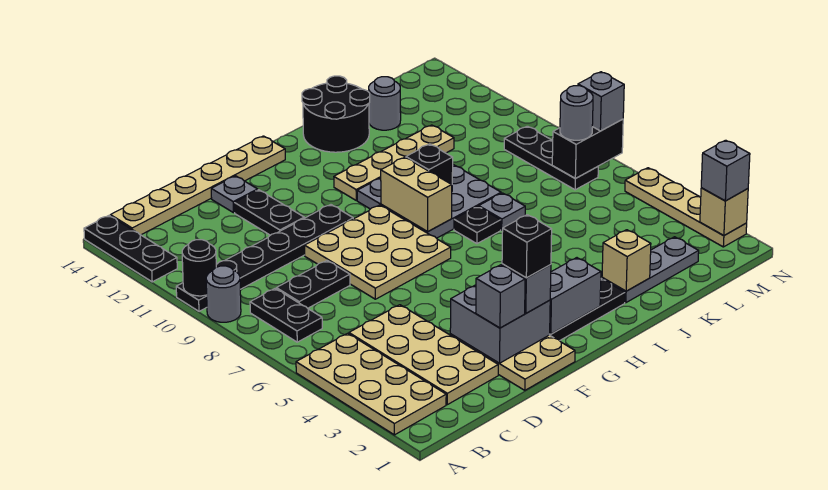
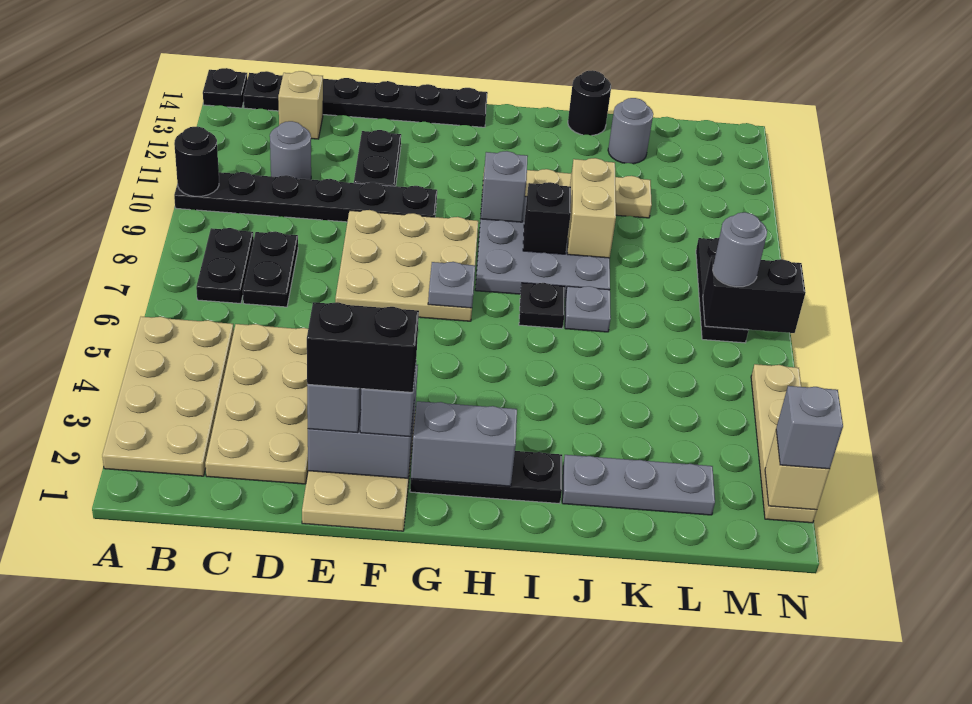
grey round brick A9 level 1 -> grey round brick C11 level 1
black plate A12:A14 level 1 -> black plate A14 level 1
tan plate B14:G14 level 1 -> black plate B14:G14 level 1
black plate C8:D8 level 1 -> black plate C7:C8 level 1
grey plate E13 level 1 -> grey plate G7 level 2
black brick F2 level 4 -> black brick E2:F2 level 4
tan brick H8:H9 level 2 -> tan brick J9:J10 level 2
black round brick I13:J14 level 1 -> black round brick J14 level 1
tan brick J2 level 2 -> tan brick C13 level 1
grey brick N7 level 3 -> grey brick H10 level 2

